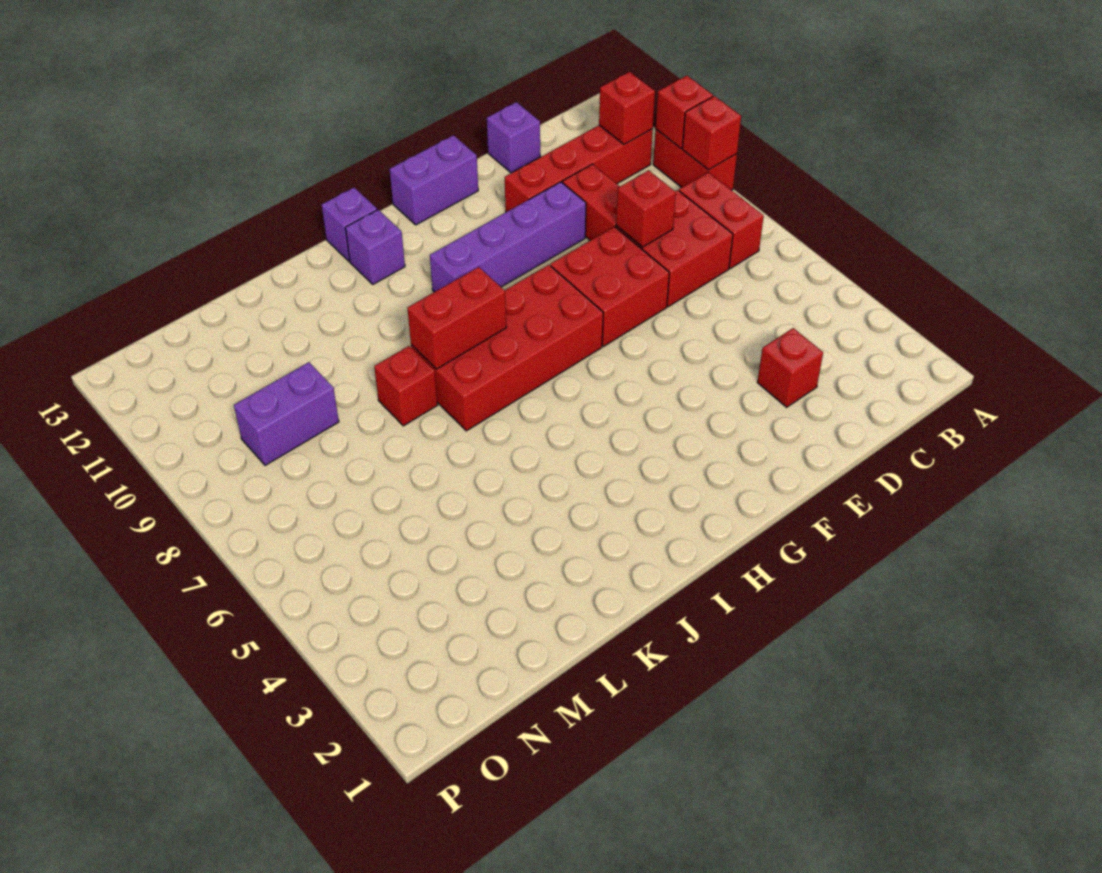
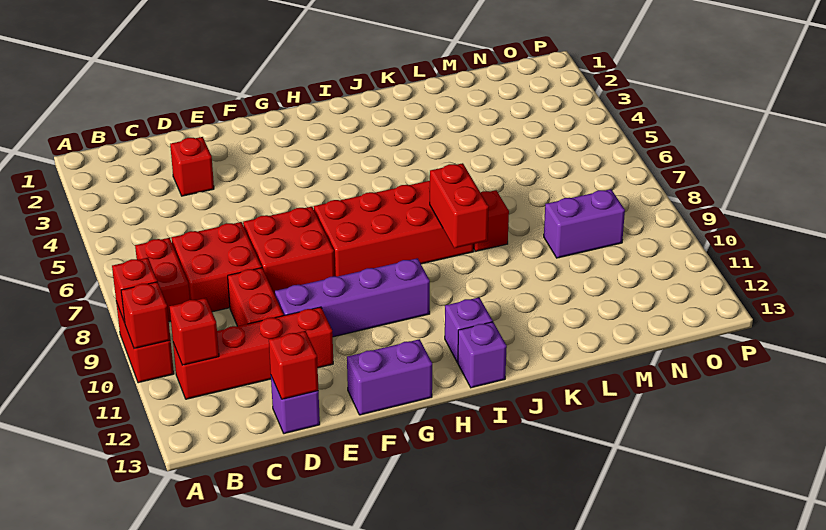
red brick D8 level 2 -> red brick D13 level 2
red brick I8:J8 level 2 -> red brick J8:J9 level 2

